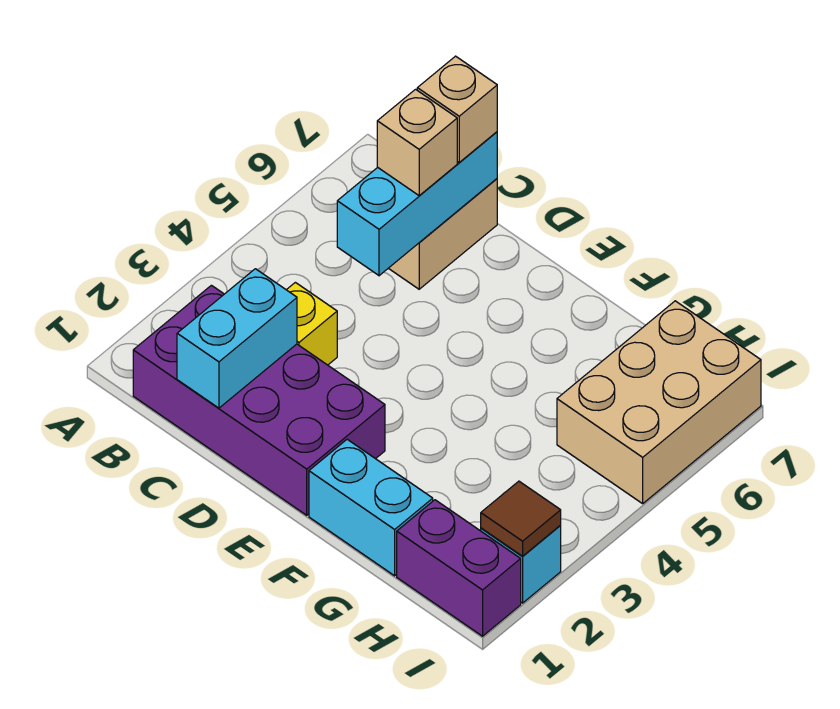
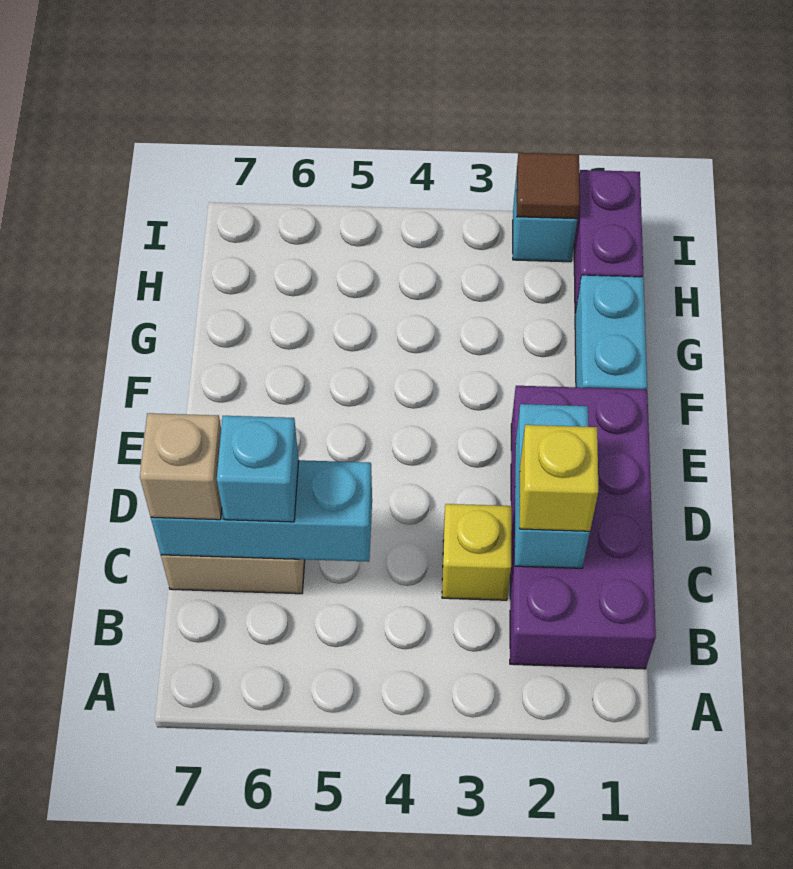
cyan brick C1:C2 level 2 -> cyan brick C2:D2 level 2
none -> yellow brick C2 level 3
tan brick C6 level 3 -> cyan brick C6 level 3
tan brick H5:I7 level 1 -> none

